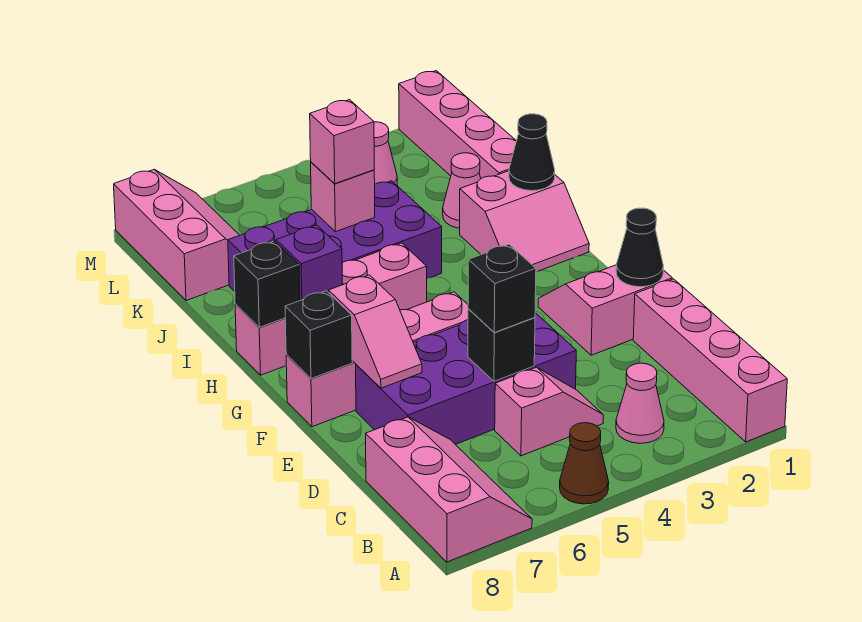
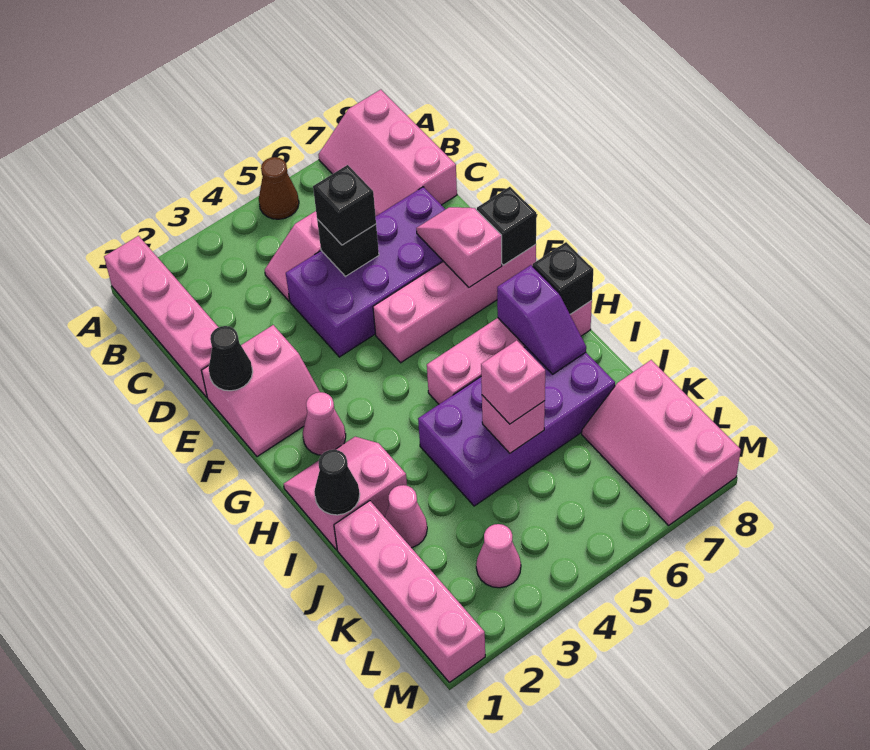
pink cone B3 level 1 -> pink cone G2 level 1

